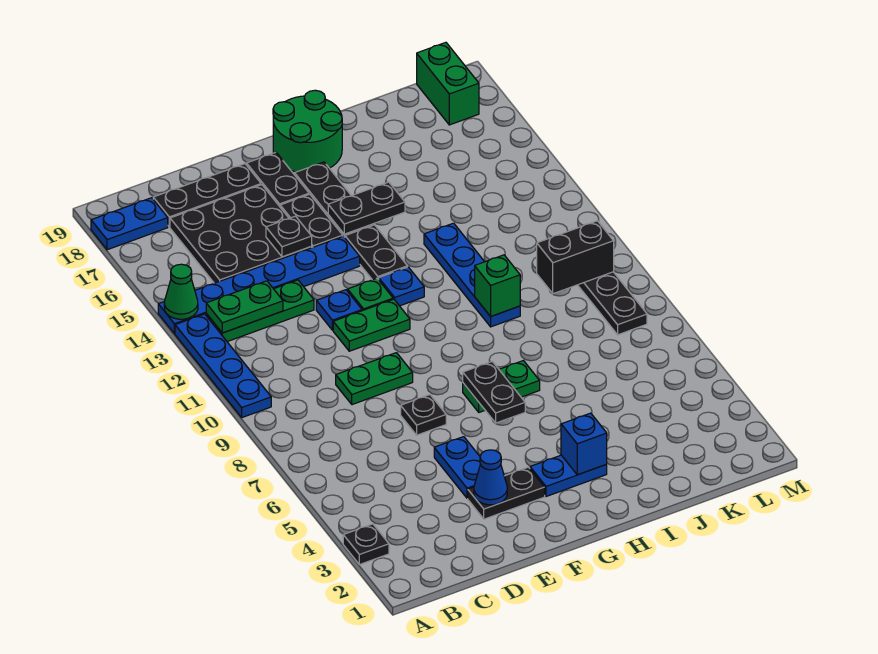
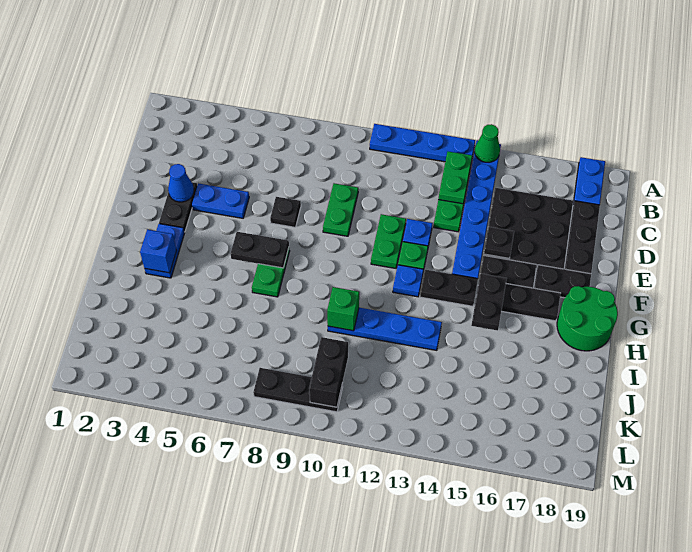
black plate A3 level 1 -> none
green brick L18:L19 level 1 -> none

